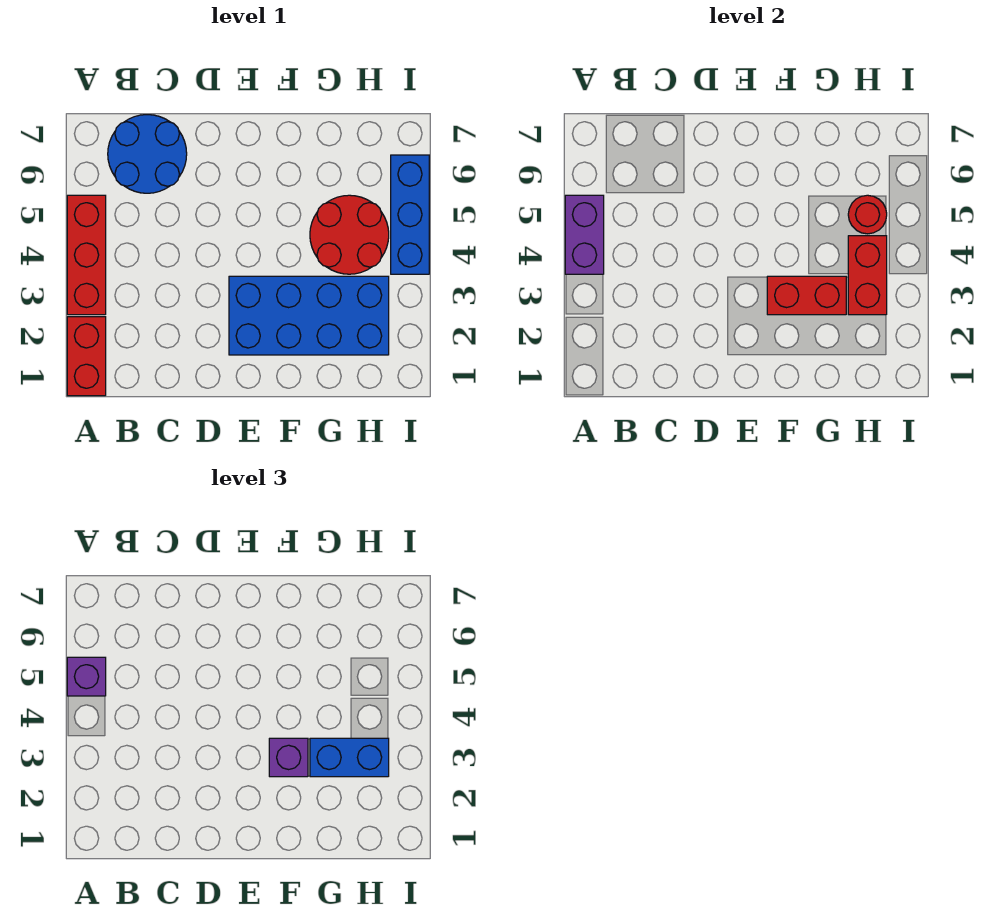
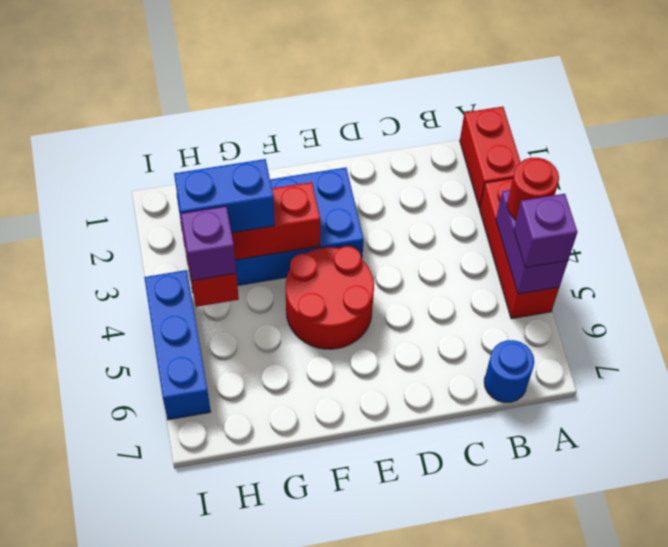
blue round brick B6:C7 level 1 -> blue round brick B7 level 1
purple brick F3 level 3 -> purple brick H4 level 3
red round brick G4:H5 level 1 -> red round brick E4:F5 level 1
red round brick H5 level 2 -> red round brick A4 level 3

